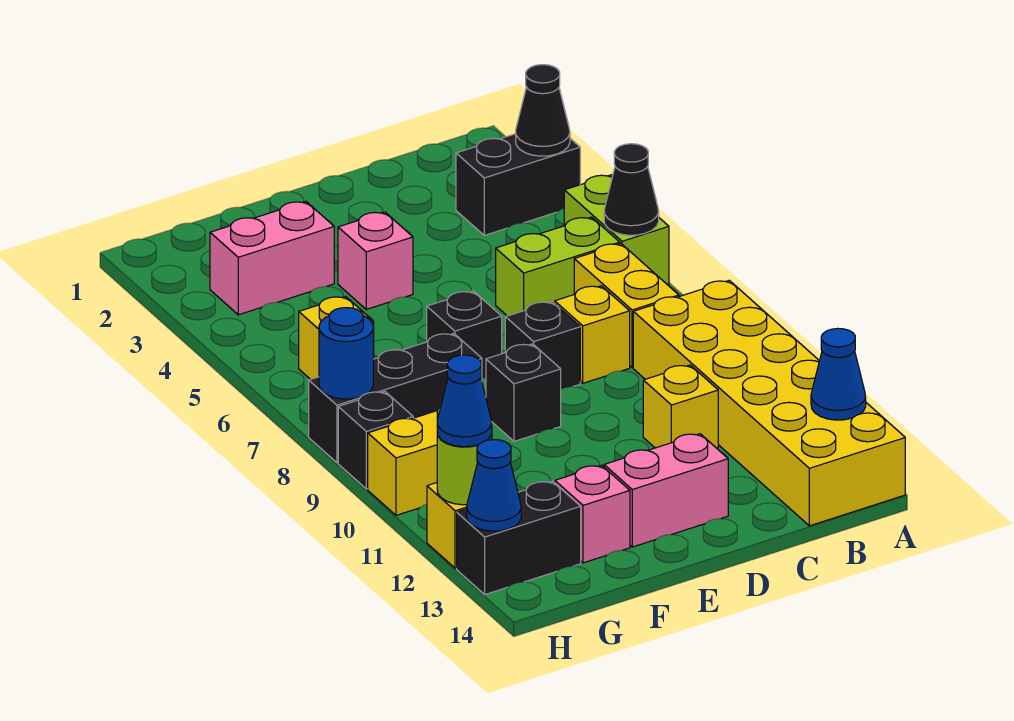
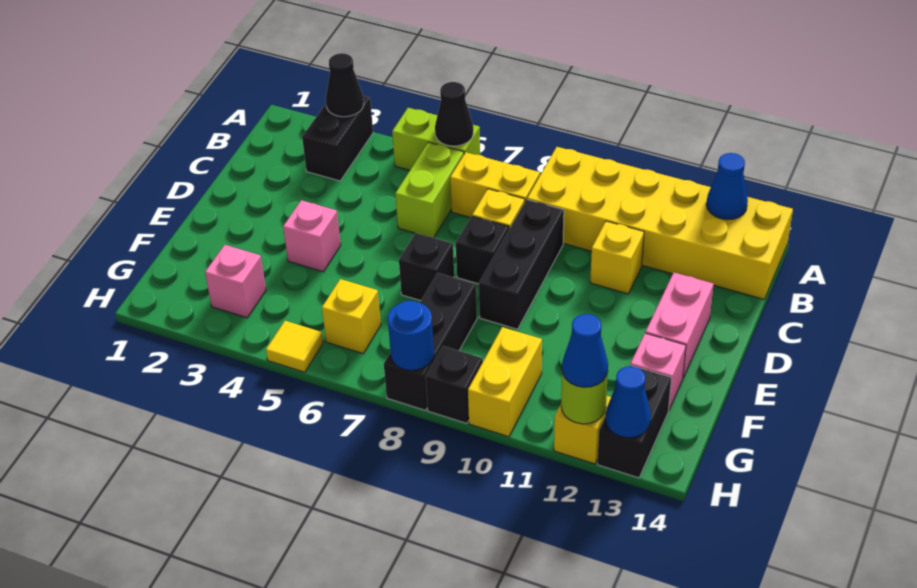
black brick E9 level 1 -> black brick C9:E9 level 1
pink brick F3:G3 level 1 -> pink brick G3 level 1
none -> yellow tile H5 level 1

